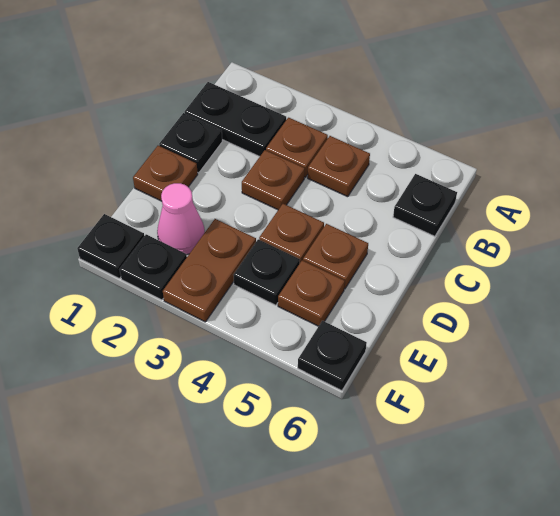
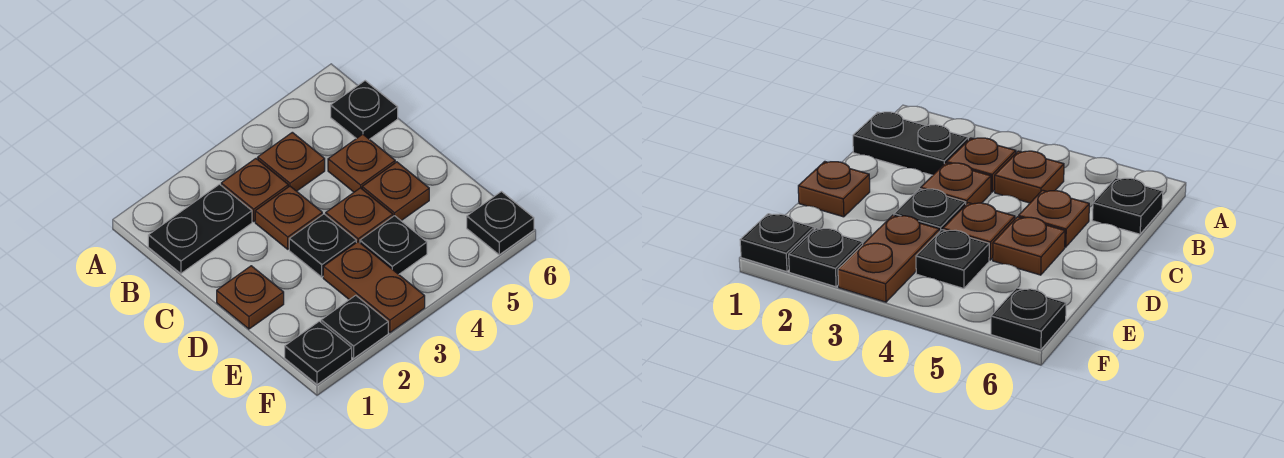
black plate C1 level 1 -> black plate D3 level 1
pink cone E2 level 1 -> none
brown plate E5 level 1 -> brown plate C5 level 1

